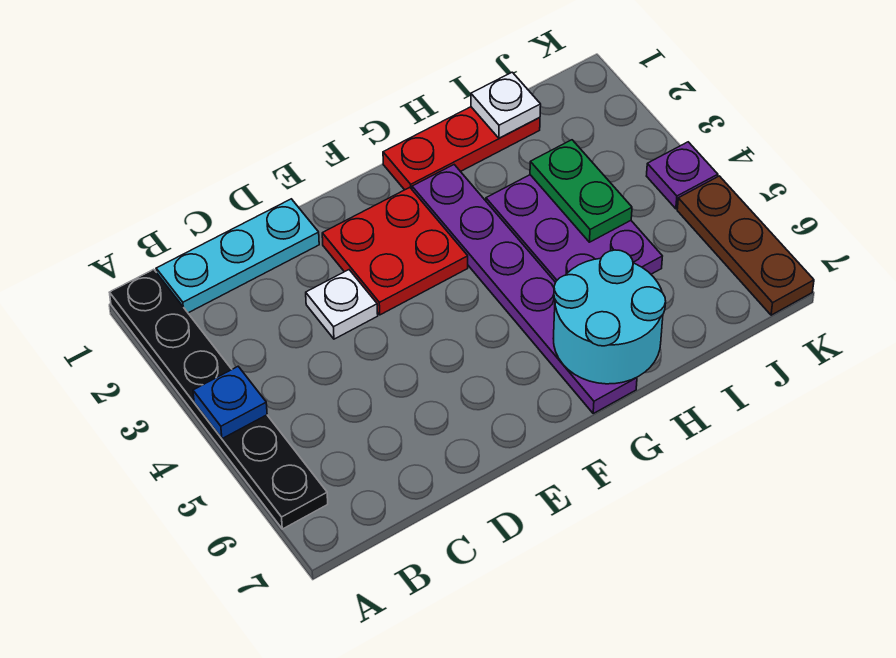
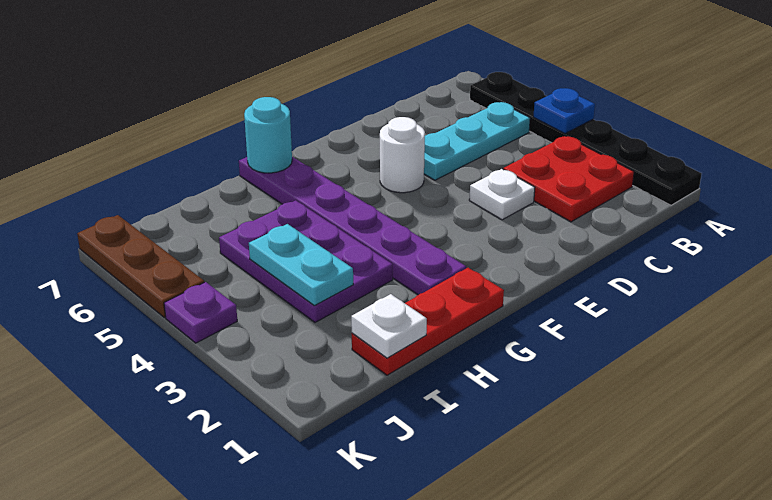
cyan plate B1:D1 level 1 -> cyan plate B5:D5 level 1
red plate E2:F3 level 1 -> red plate B2:C3 level 1
none -> white round brick E5 level 1
cyan round brick G6:H7 level 2 -> cyan round brick G7 level 2
green plate I3:I4 level 2 -> cyan plate I3:I4 level 2

